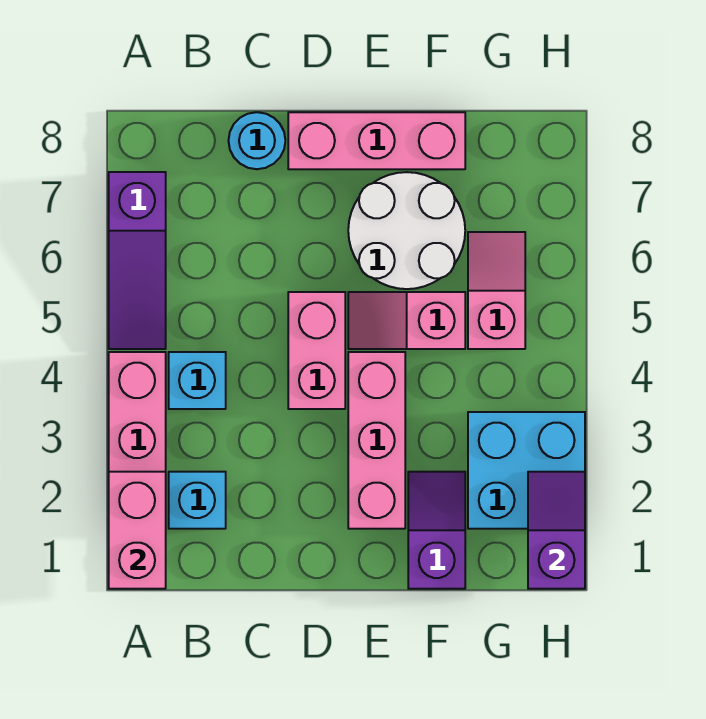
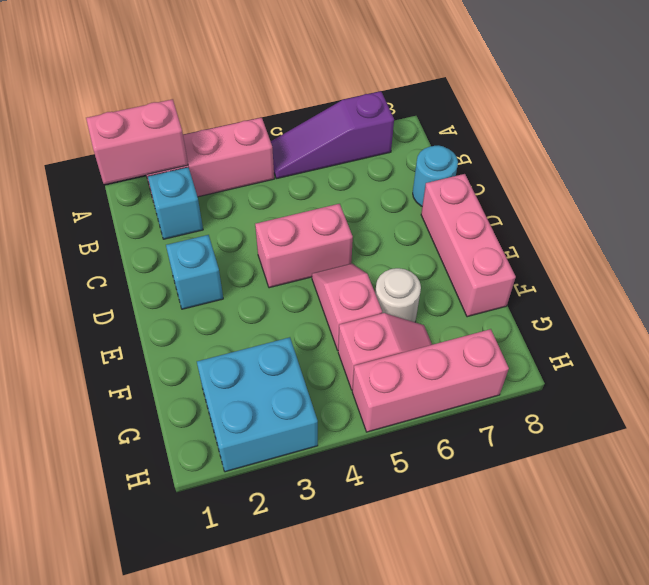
cyan brick B4 level 1 -> cyan brick D2 level 1
pink brick E2:E4 level 1 -> pink brick H5:H7 level 1
white round brick E6:F7 level 1 -> white round brick F6 level 1
purple slope F1:F2 level 1 top 1 -> none
purple slope H1:H2 level 2 top 1 -> none

